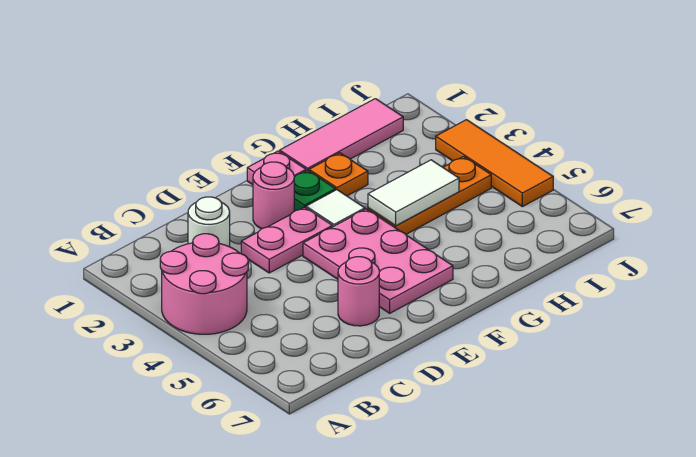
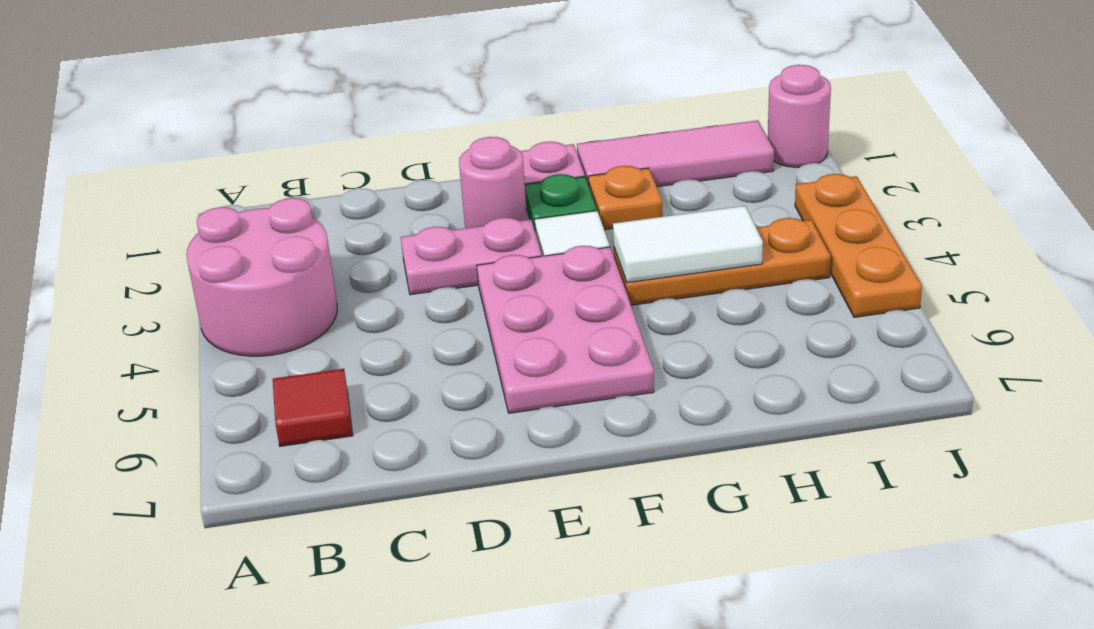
none -> red tile B6 level 1
white round brick C2 level 1 -> none
pink round brick D6 level 1 -> pink round brick J1 level 1
orange tile J3:J5 level 1 -> orange plate J3:J5 level 1

